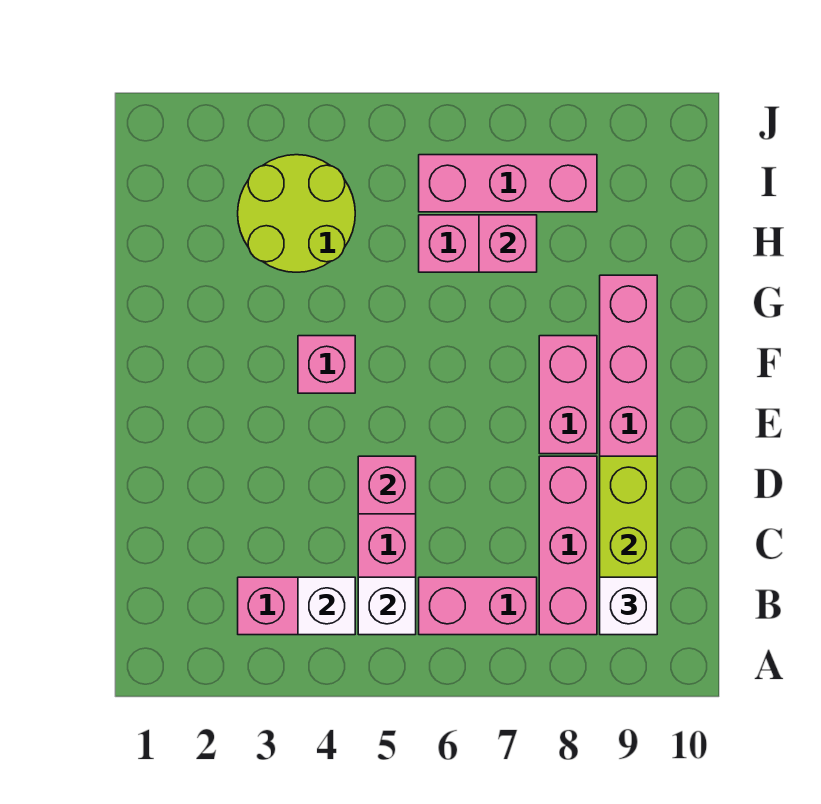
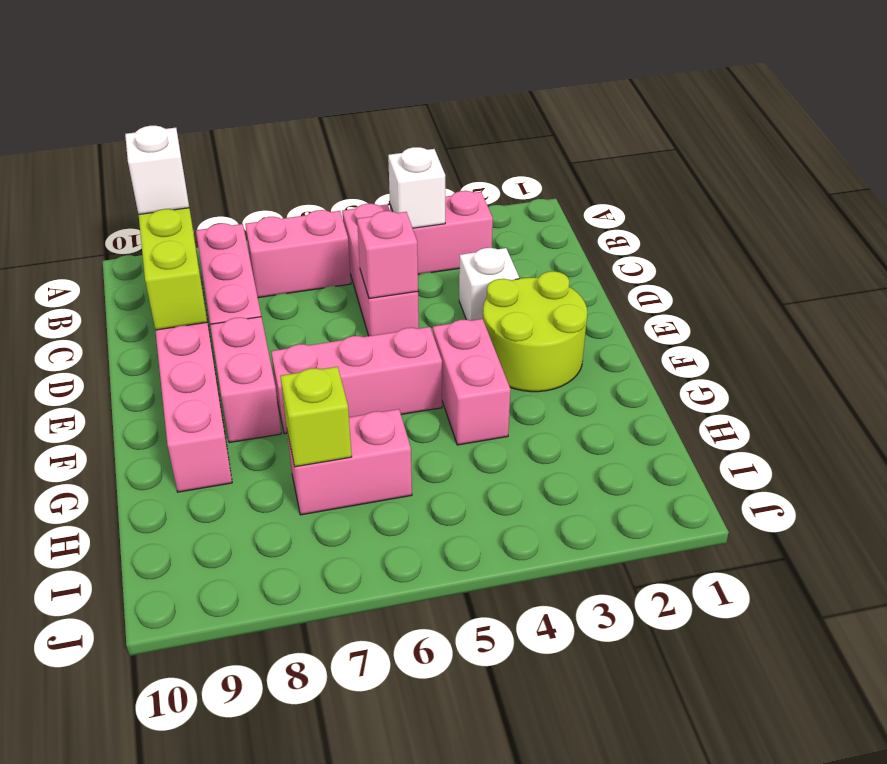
white brick B5 level 2 -> white brick D3 level 1
pink brick F4 level 1 -> pink brick F4:G4 level 1
lime round brick H3:I4 level 1 -> lime round brick E2:F3 level 1
pink brick H7 level 2 -> lime brick H7 level 2
pink brick I6:I8 level 1 -> pink brick F5:F7 level 1

